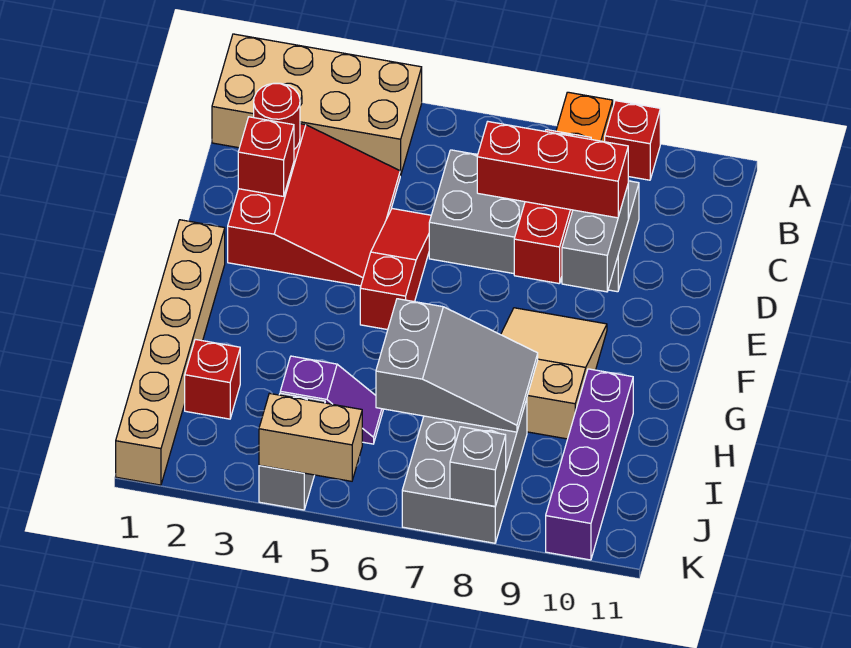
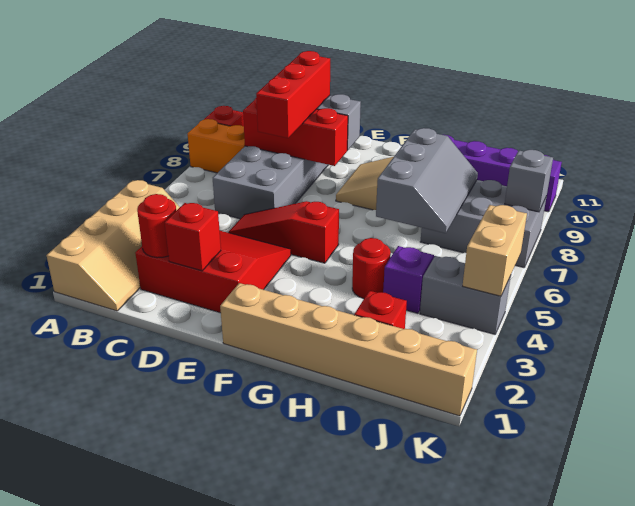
tan brick A1:B4 level 1 -> tan slope A1:B4 level 1 top A
none -> red round brick H4 level 1
grey slope H6:I8 level 2 top 6 -> grey slope H6:I8 level 2 top H

